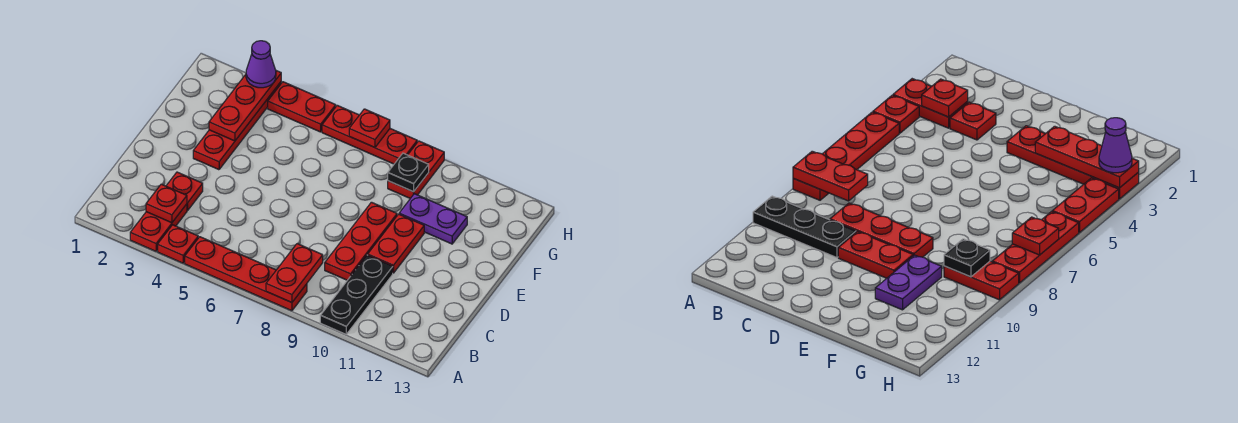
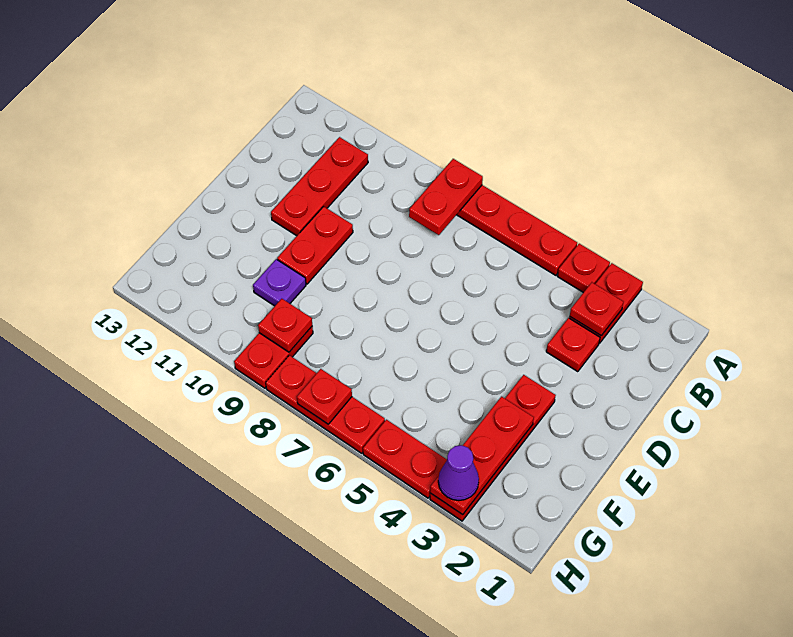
black plate A10:C10 level 1 -> none
red plate C9:E9 level 1 -> red plate B11:D11 level 1
purple plate F10:F11 level 1 -> purple plate F10 level 1
black plate G9 level 2 -> red plate G9 level 2

